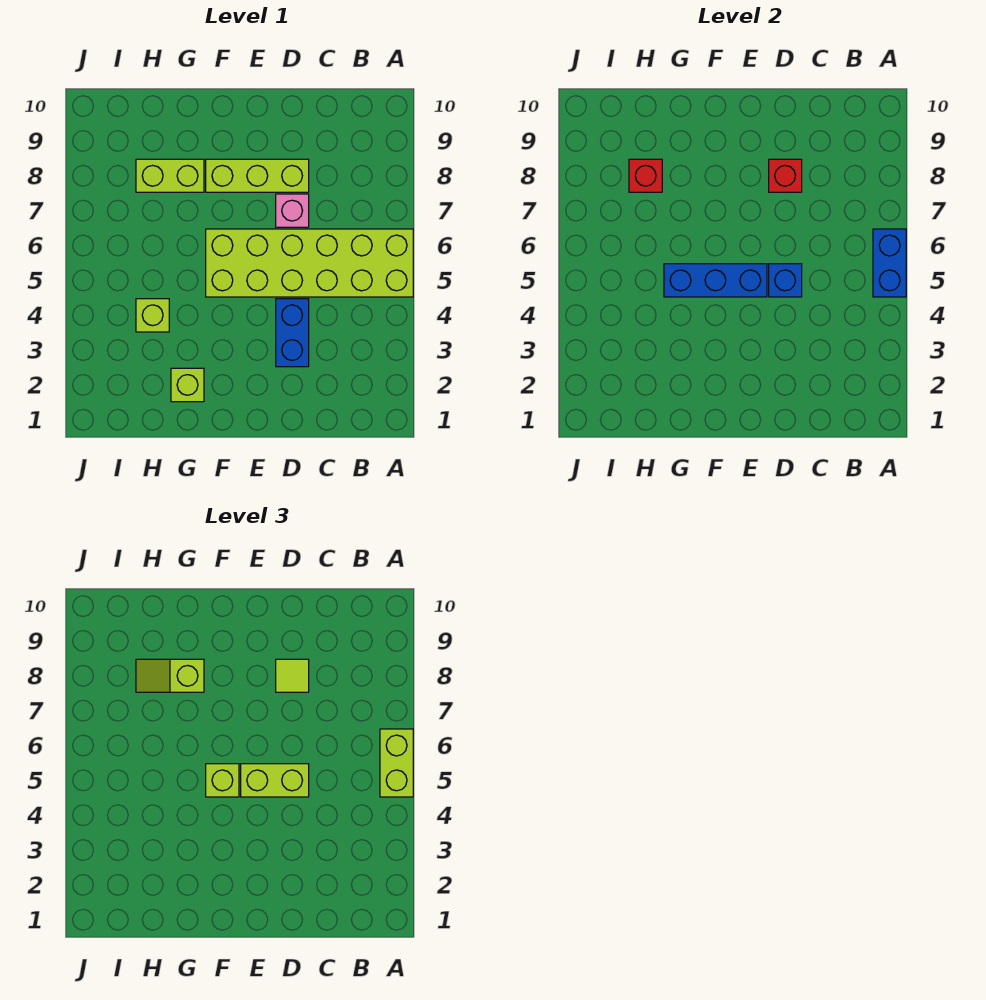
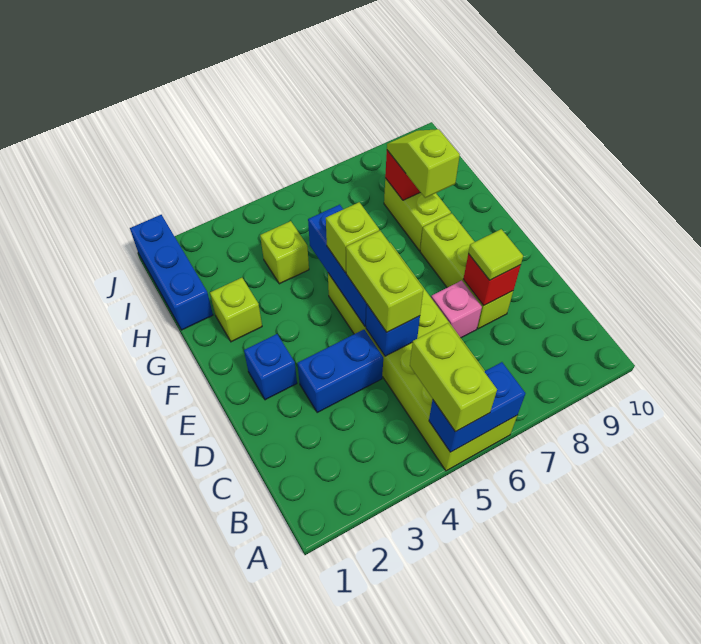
lime brick A5:A6 level 3 -> lime brick A5:B5 level 3
none -> blue brick E2 level 1
none -> blue brick H1:J1 level 1

